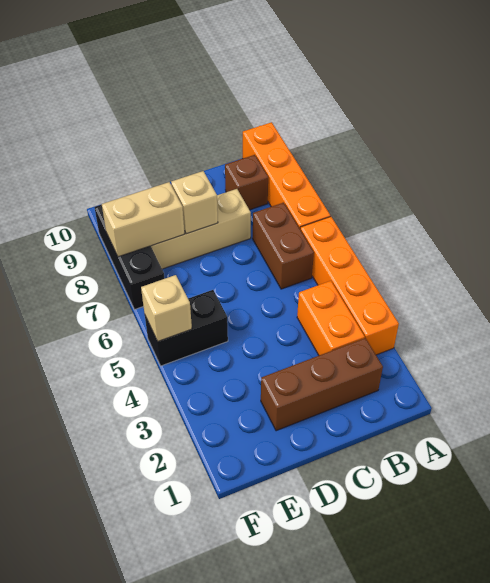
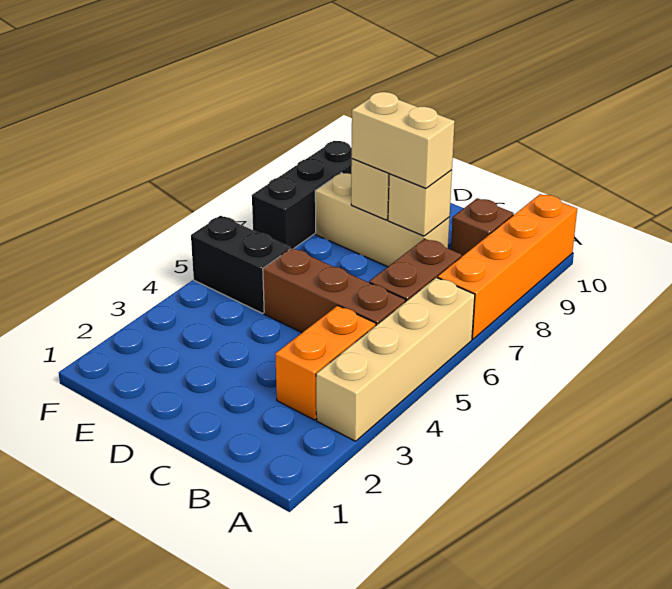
orange brick A3:A6 level 1 -> tan brick A3:A6 level 1
brown brick B2:D2 level 1 -> brown brick B5:D5 level 1
tan brick E8:F8 level 2 -> tan brick C8:D8 level 3
tan brick F5 level 2 -> tan brick C8 level 2

